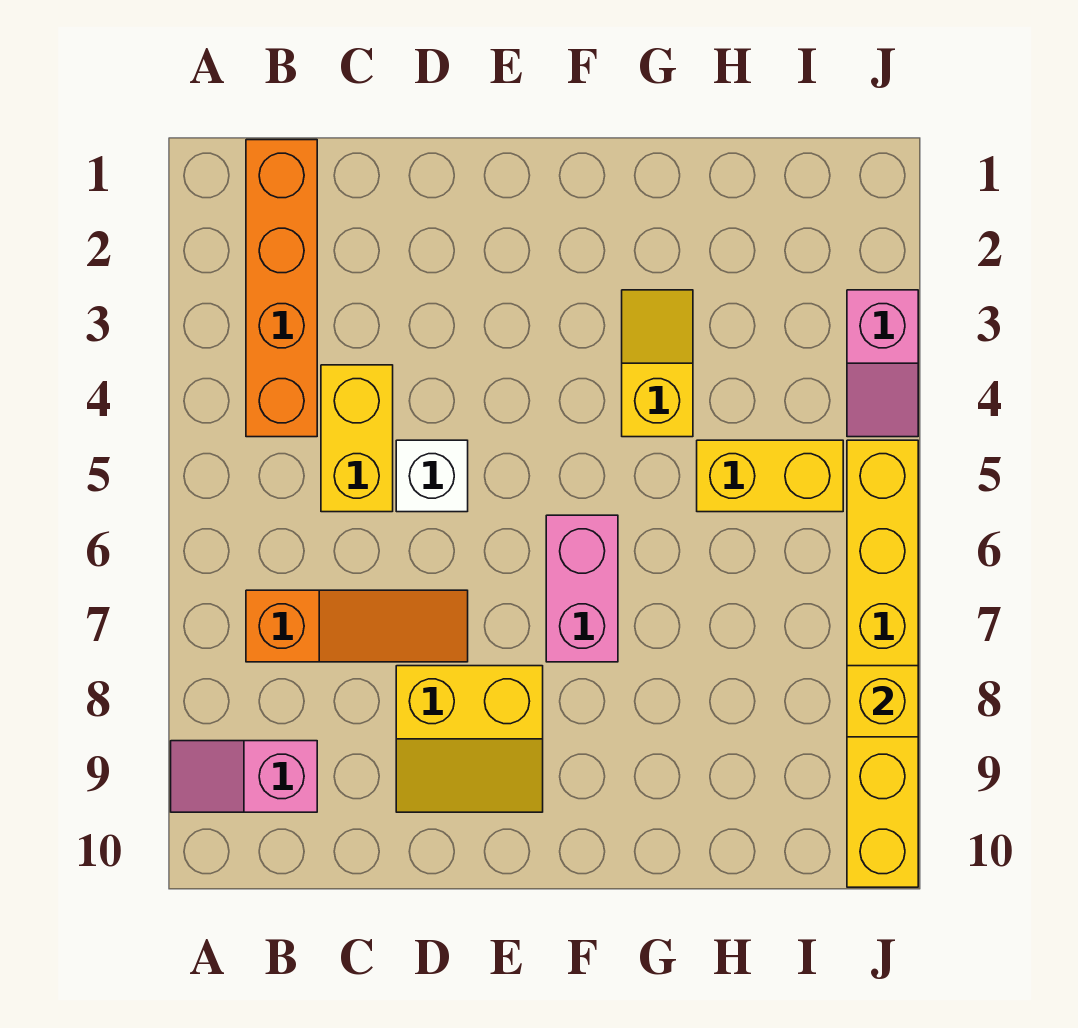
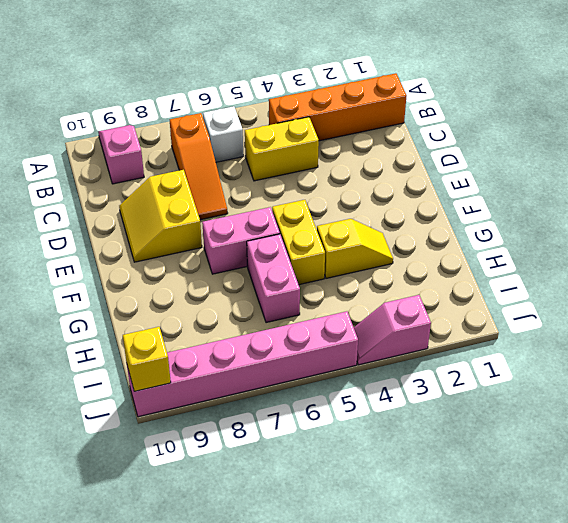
white brick D5 level 1 -> white brick B6 level 1
none -> pink brick G6:H6 level 1
yellow brick H5:I5 level 1 -> yellow brick F5:G5 level 1
yellow brick J5:J10 level 1 -> pink brick J5:J10 level 1
yellow brick J8 level 2 -> yellow brick J10 level 2

